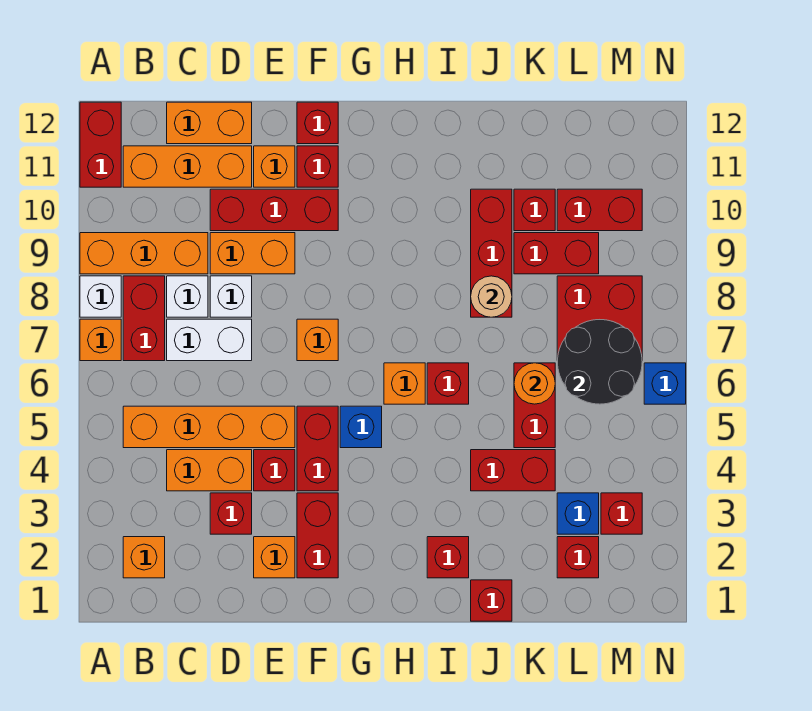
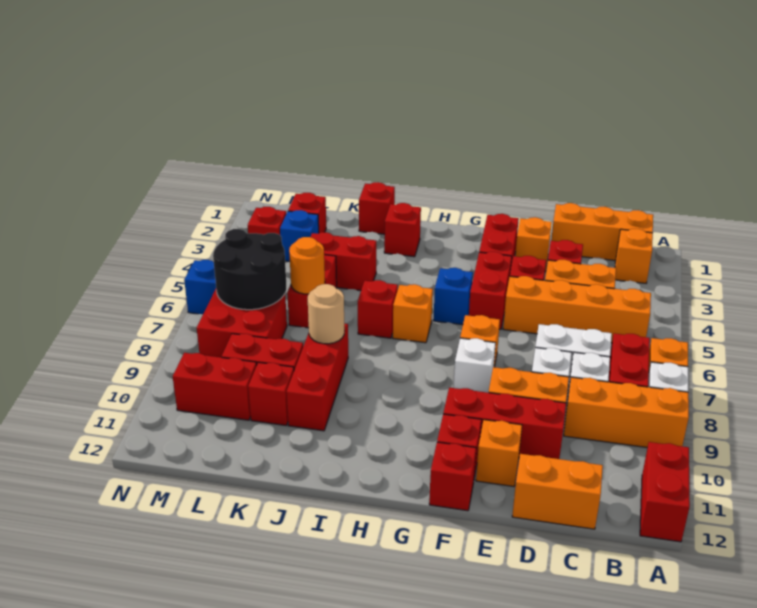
orange brick B11:D11 level 1 -> orange brick B1:D1 level 1
none -> white brick F8 level 1

